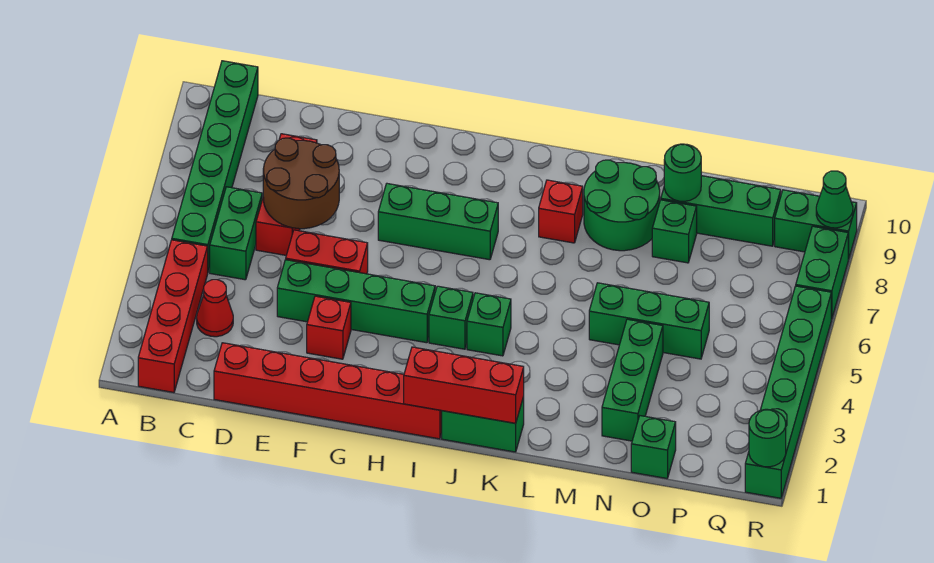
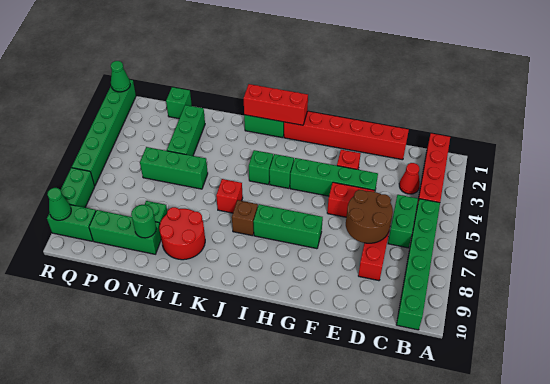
none -> brown brick J7 level 1
red brick K8 level 1 -> red brick K6 level 1
green round brick L8:M9 level 1 -> red round brick L8:M9 level 1
green round brick R1 level 2 -> green cone R1 level 2

